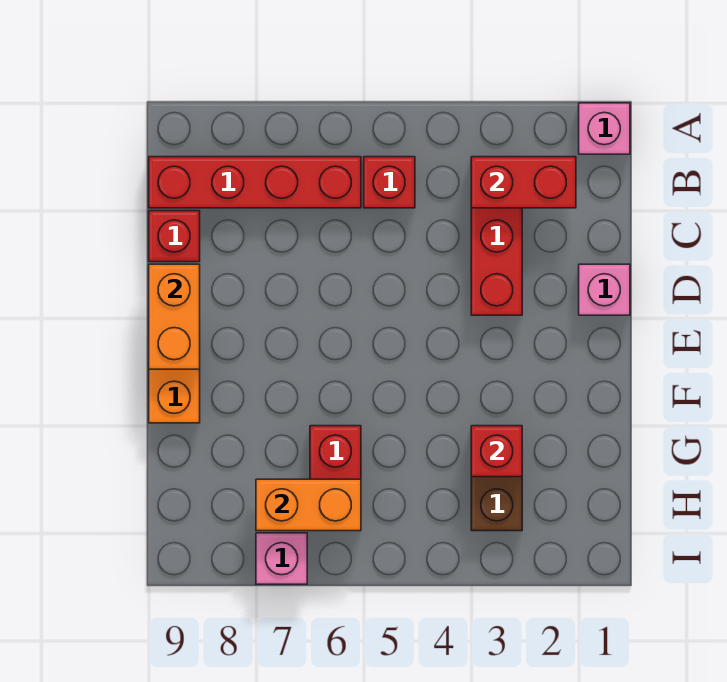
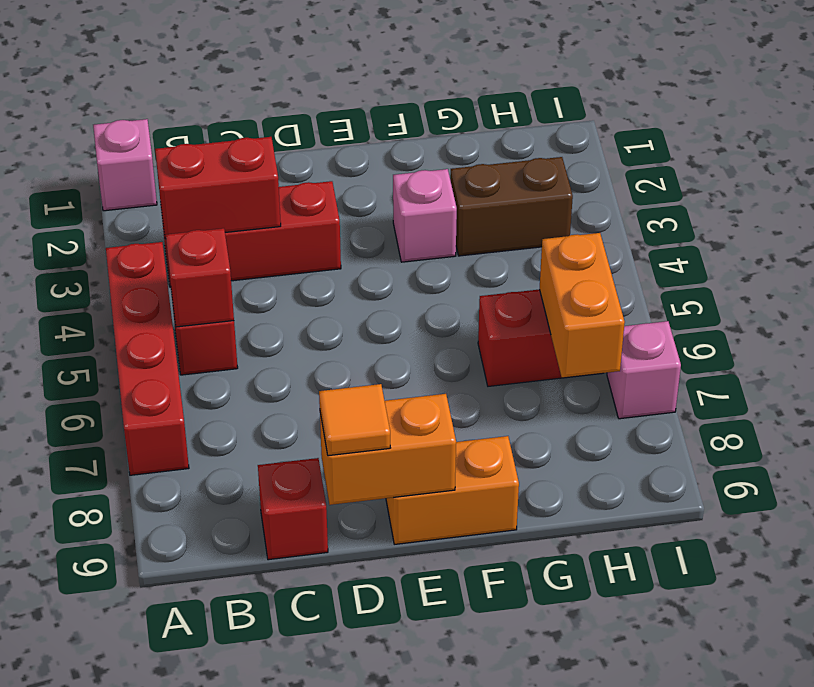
red brick B2:B3 level 2 -> red brick B3:C3 level 2
red brick B6:B9 level 1 -> red brick A4:A7 level 1
pink brick D1 level 1 -> pink brick F3 level 1
none -> orange tile D9 level 3
red brick G3 level 2 -> red brick B5 level 2

